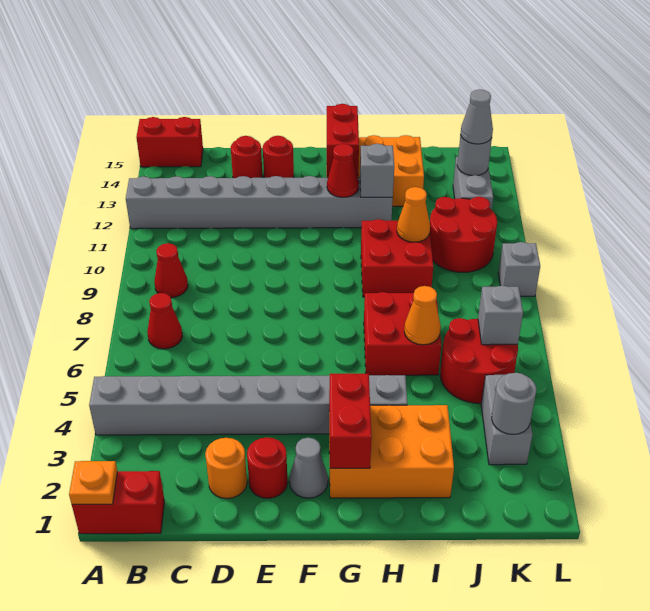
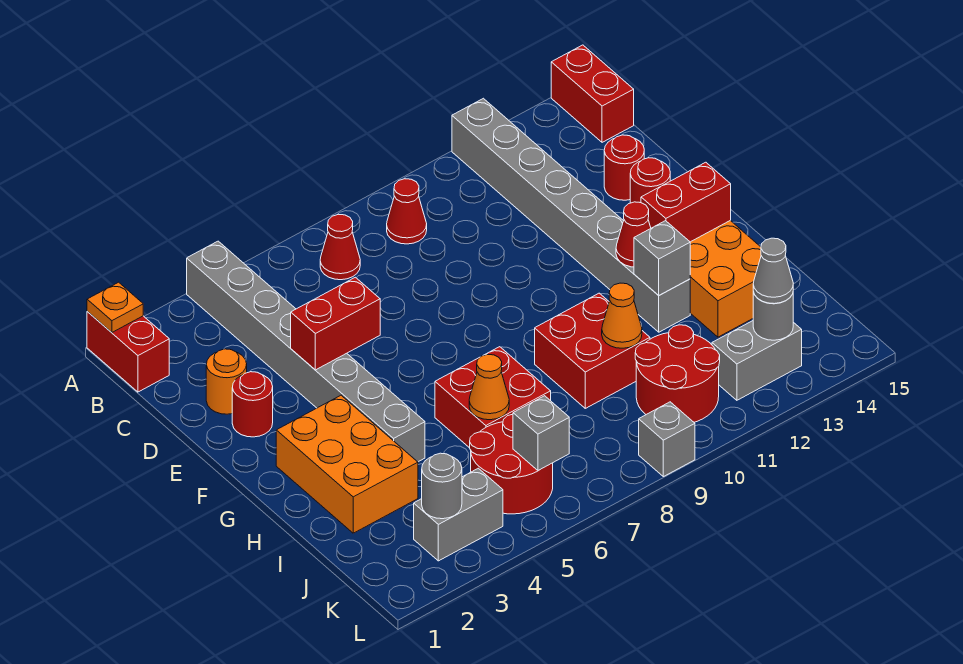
grey cone F2 level 1 -> none
red brick G2:G3 level 2 -> red brick E4:E5 level 2

